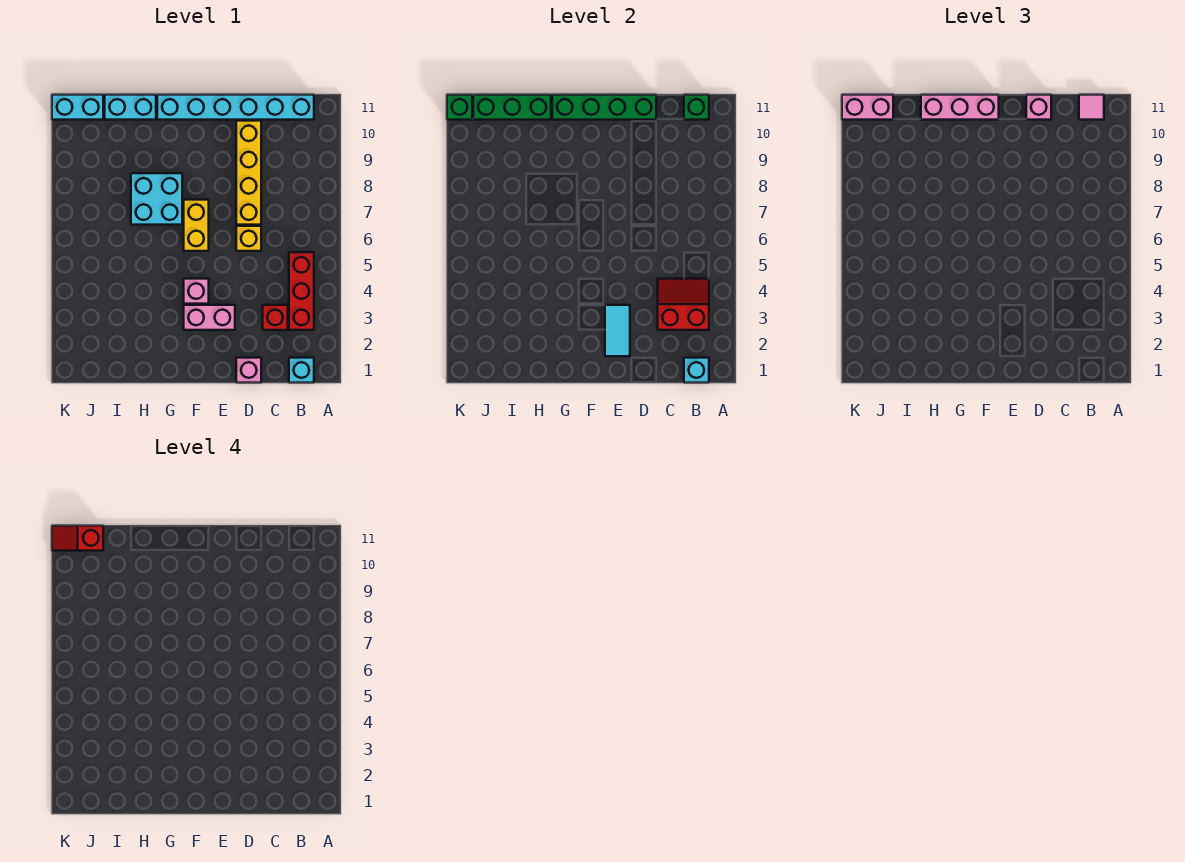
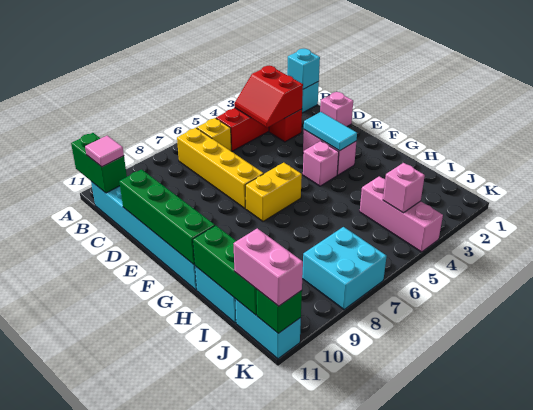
green brick B11 level 2 -> green brick A11:B11 level 2
yellow brick D6 level 1 -> yellow brick B6 level 1
yellow brick D7:D10 level 1 -> yellow brick B7:E7 level 1
pink brick D11 level 3 -> pink brick J4 level 2
cyan tile E2:E3 level 2 -> cyan tile E3:F3 level 2
pink brick F11:H11 level 3 -> pink brick I4:K4 level 1
cyan brick G7:H8 level 1 -> cyan brick J7:K8 level 1
red slope J11:K11 level 4 top J -> none

